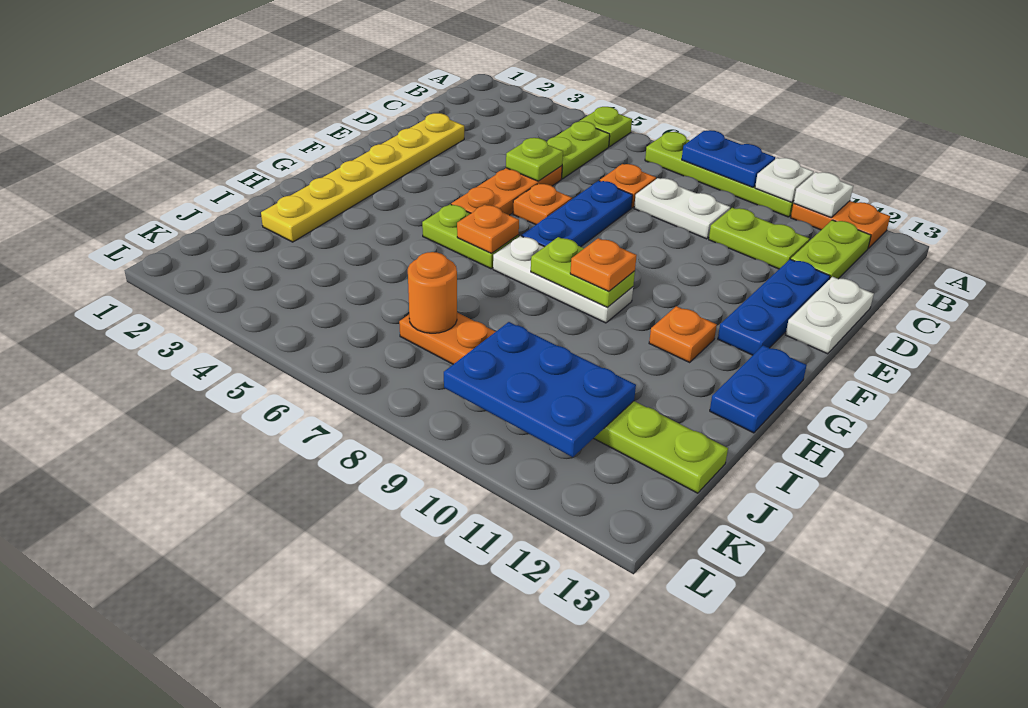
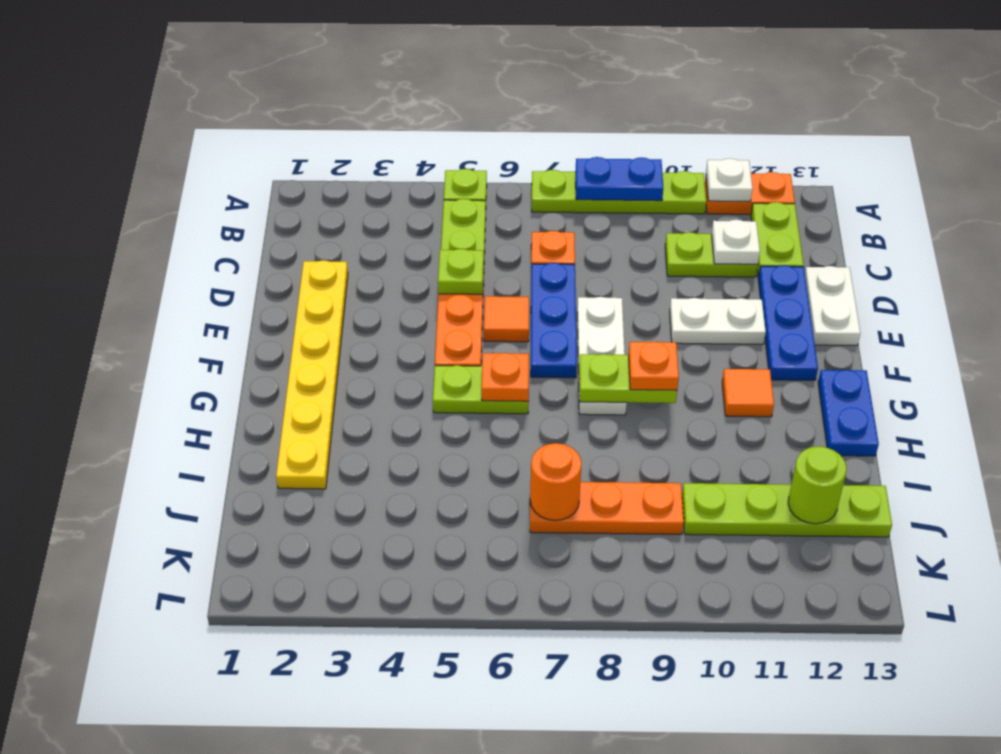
white plate A10 level 2 -> white plate C11 level 2
white plate C8:C9 level 1 -> white plate E10:E11 level 1
orange plate E6 level 1 -> orange tile E6 level 1
white plate G7:G9 level 1 -> white plate E8:G8 level 1
orange plate G11 level 1 -> orange tile G11 level 1
blue plate J9:K11 level 2 -> none
none -> lime round brick J12 level 2

